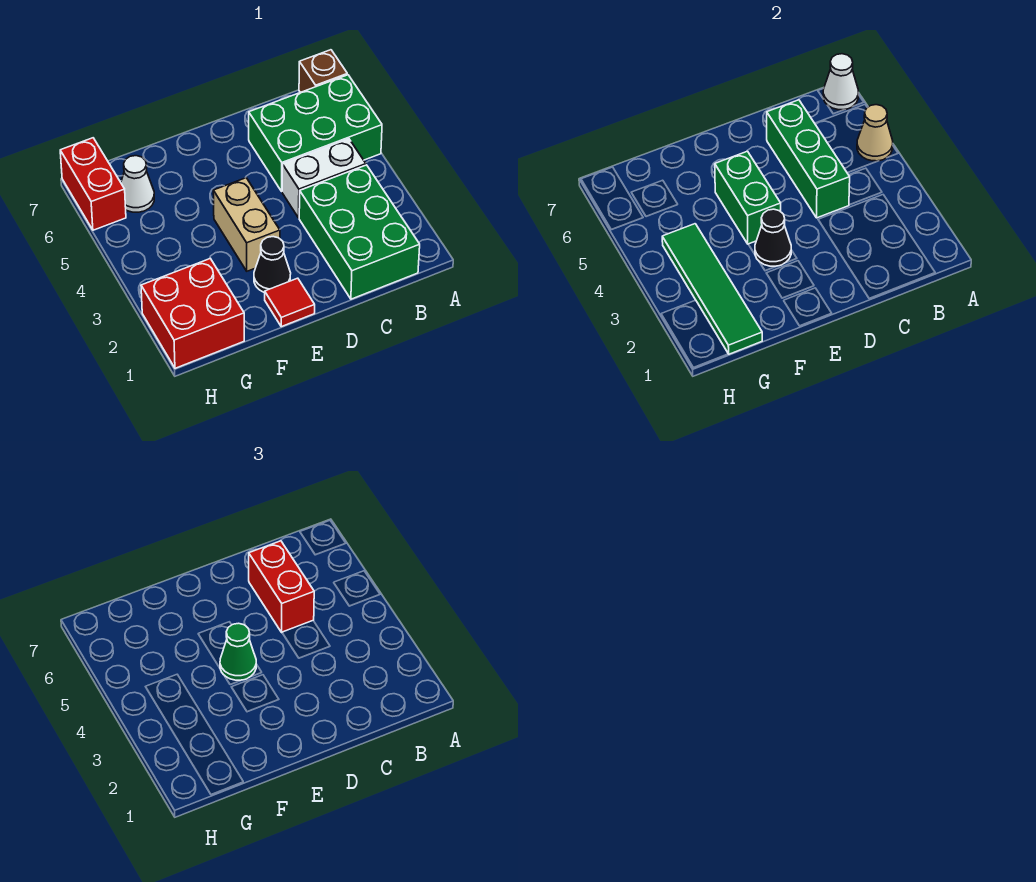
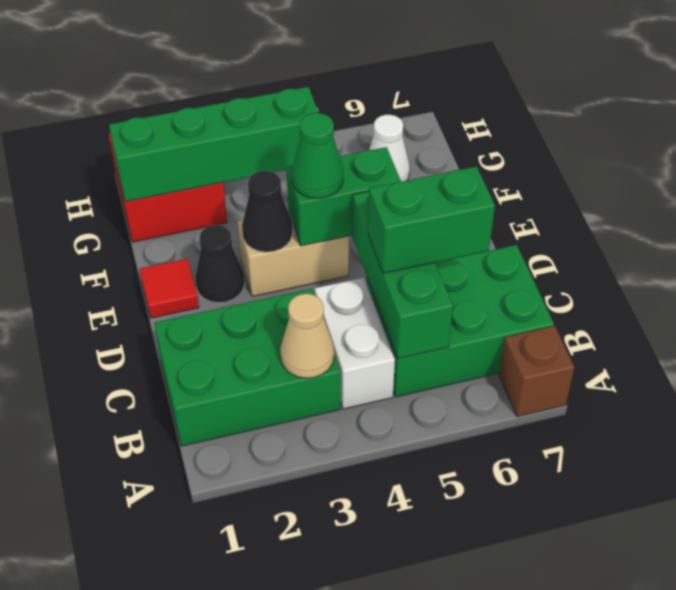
green brick A5:C6 level 1 -> green brick B5:C7 level 1
tan cone A5 level 2 -> tan cone B3 level 2
white cone A7 level 2 -> none
green brick C4:C6 level 2 -> green brick B5:D5 level 2
red brick C5:C6 level 3 -> green brick C5:C6 level 3
green tile G1:G4 level 2 -> green brick G1:G4 level 2
red brick H6:H7 level 1 -> none

